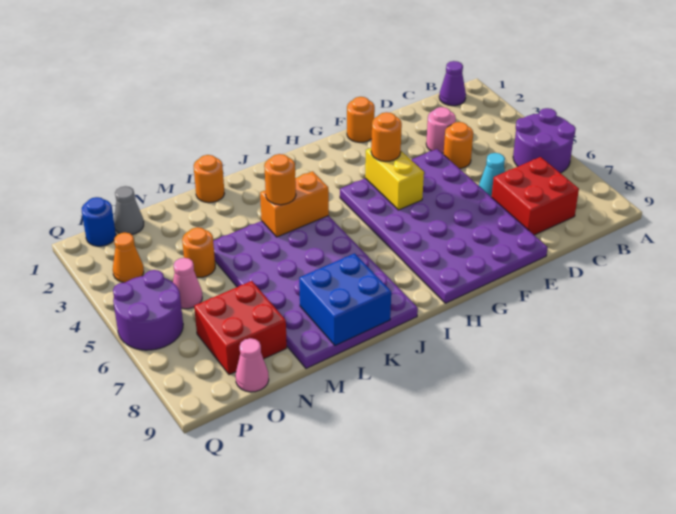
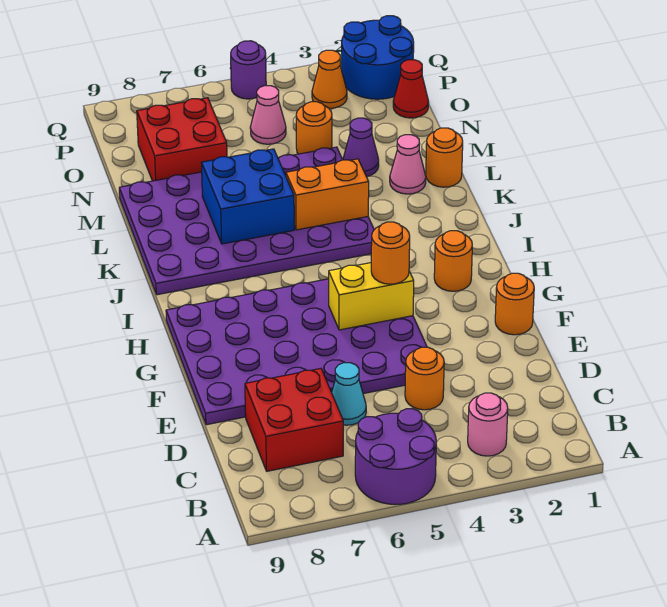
purple cone B1 level 1 -> purple cone M3 level 1
pink round brick D3 level 1 -> pink round brick B3 level 1
orange brick J4:K4 level 2 -> orange brick K4:K5 level 2
orange round brick K4 level 3 -> orange round brick H2 level 1
blue brick K8:L9 level 2 -> blue brick K6:L7 level 2
grey cone O1 level 1 -> red cone O1 level 1
pink cone O9 level 1 -> pink cone L2 level 1
blue round brick P1 level 1 -> blue round brick P1:Q2 level 1
purple round brick P5:Q6 level 1 -> purple round brick Q5 level 1

